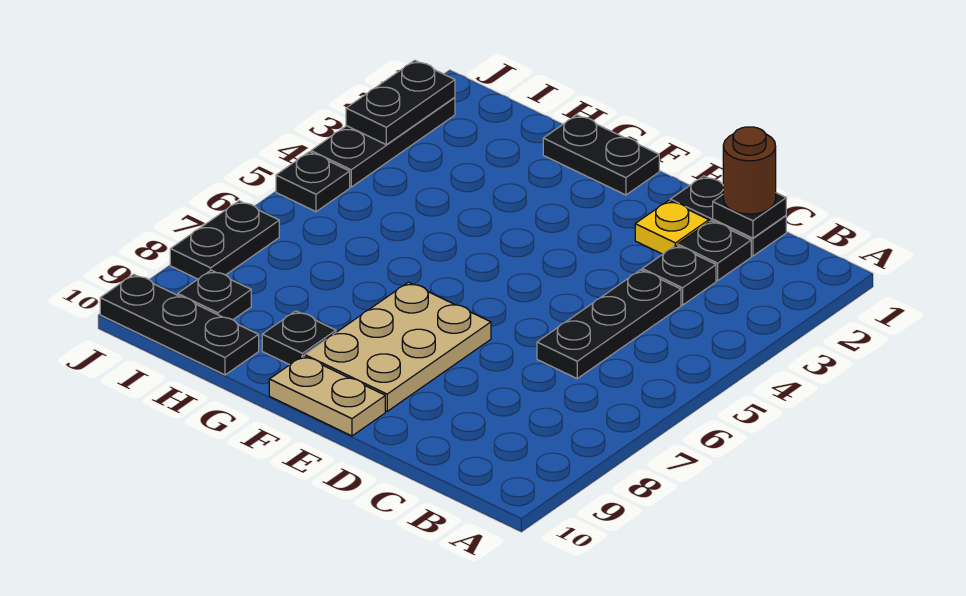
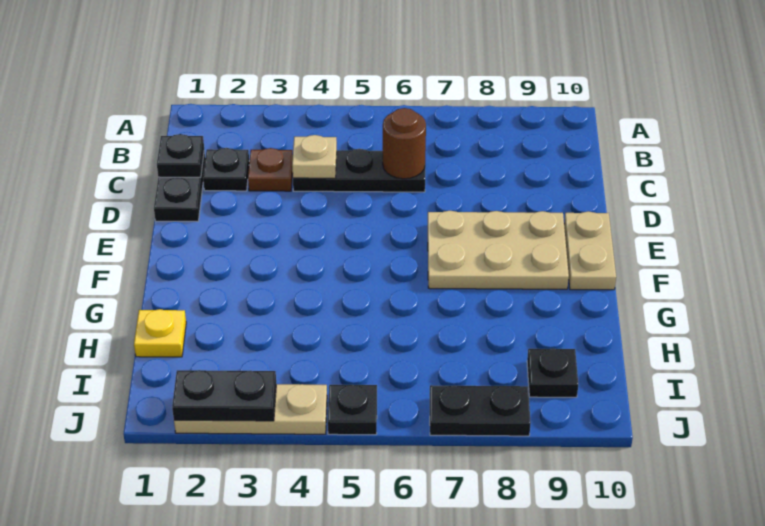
brown round brick C1 level 3 -> brown round brick C6 level 2
black plate C3 level 1 -> brown plate C3 level 1
none -> tan plate C4 level 2
yellow plate D2 level 1 -> yellow plate H1 level 1
black plate F1:G1 level 1 -> none
black plate G9 level 1 -> none
black plate H10:J10 level 1 -> none
black plate J2:J4 level 1 -> tan plate J2:J4 level 1

